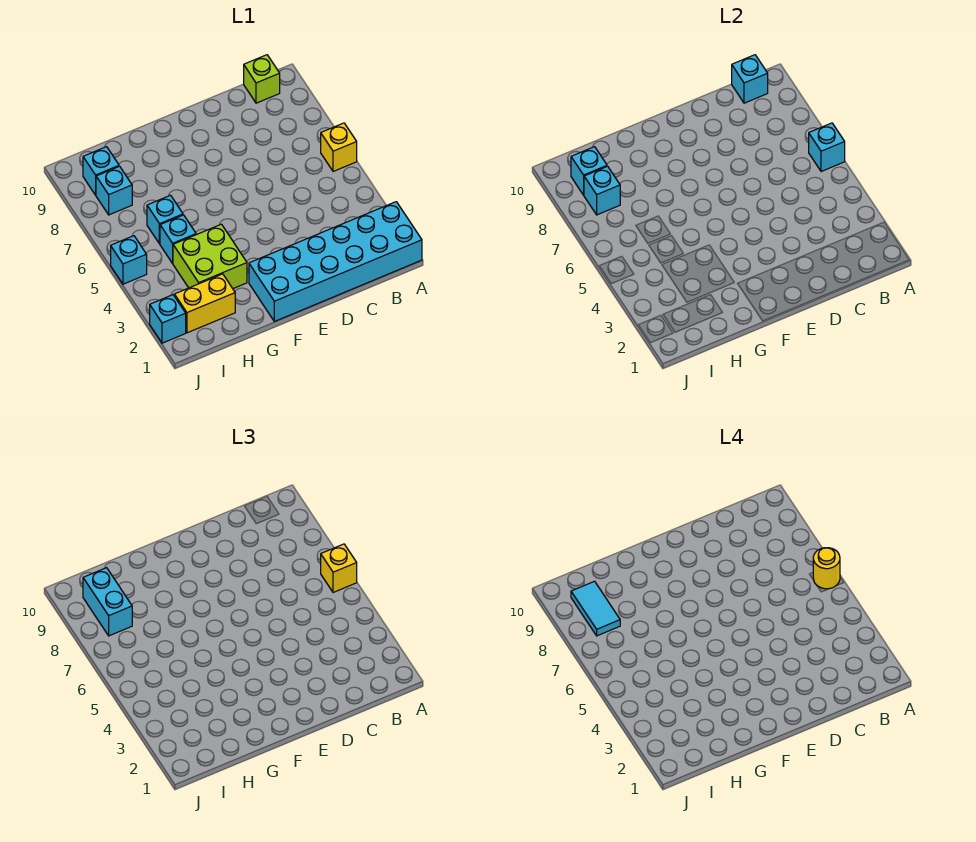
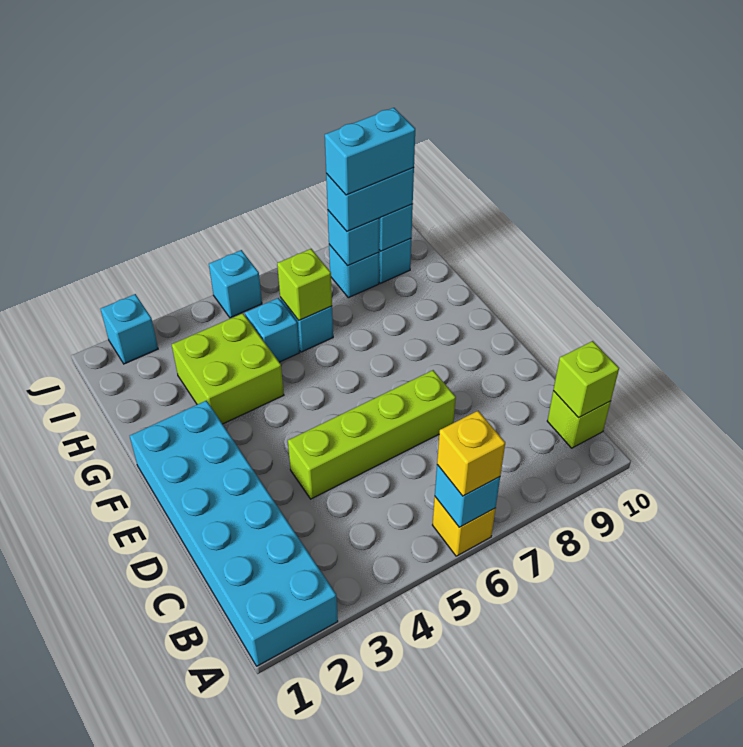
yellow round brick A6 level 4 -> none
cyan brick B10 level 2 -> lime brick B10 level 2
none -> lime brick D4:D7 level 1
yellow brick H2:I2 level 1 -> none
none -> lime brick H6 level 2
cyan tile I8:I9 level 4 -> cyan brick I8:I9 level 4

